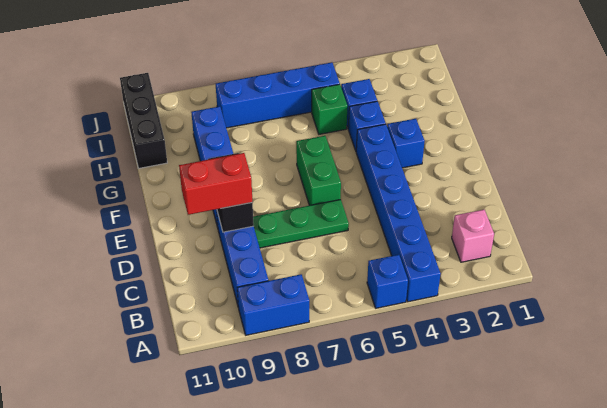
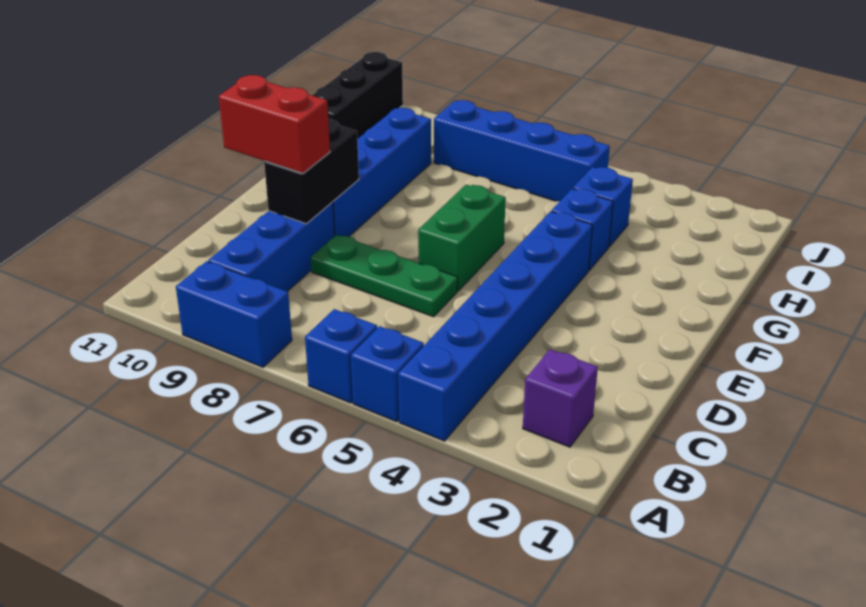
pink brick B2 level 1 -> purple brick B2 level 1
blue brick F3 level 1 -> blue brick A6 level 1
green brick H5 level 1 -> none

